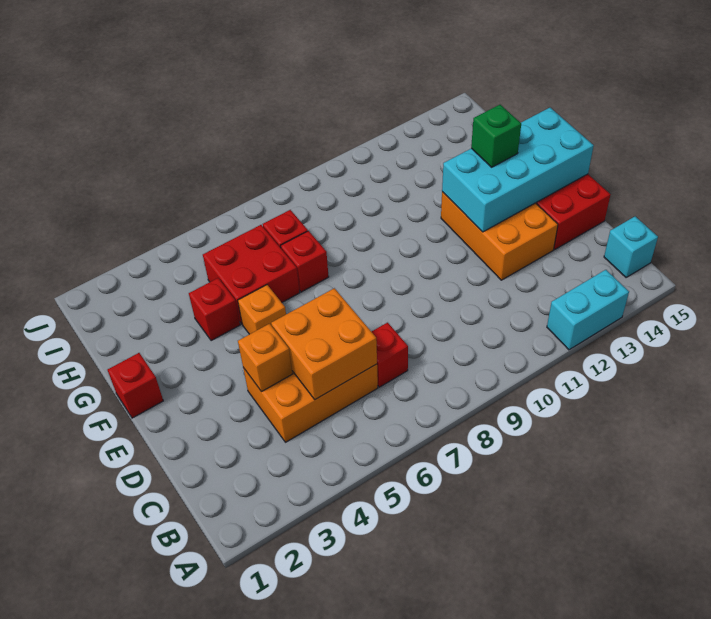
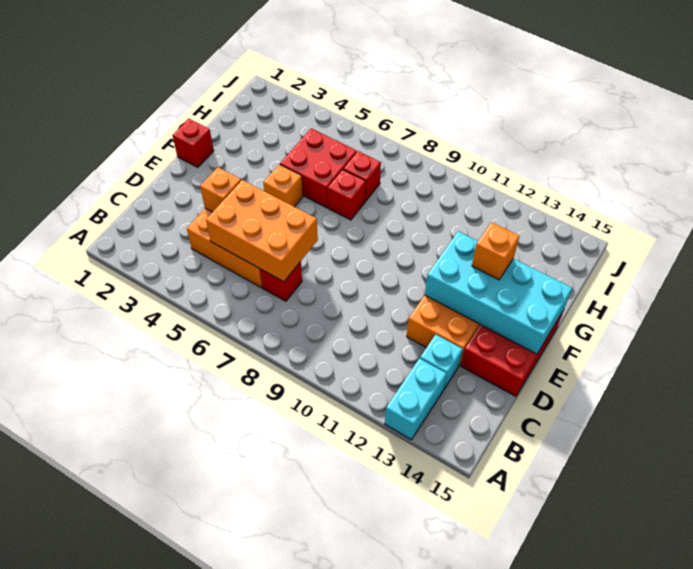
cyan brick A12:A13 level 1 -> cyan brick A13:B13 level 1
cyan brick B15 level 1 -> cyan brick C13 level 1
orange brick C5:D6 level 2 -> orange brick C5:D7 level 2
green brick F13 level 3 -> orange brick F13 level 3
red brick G4 level 1 -> none

